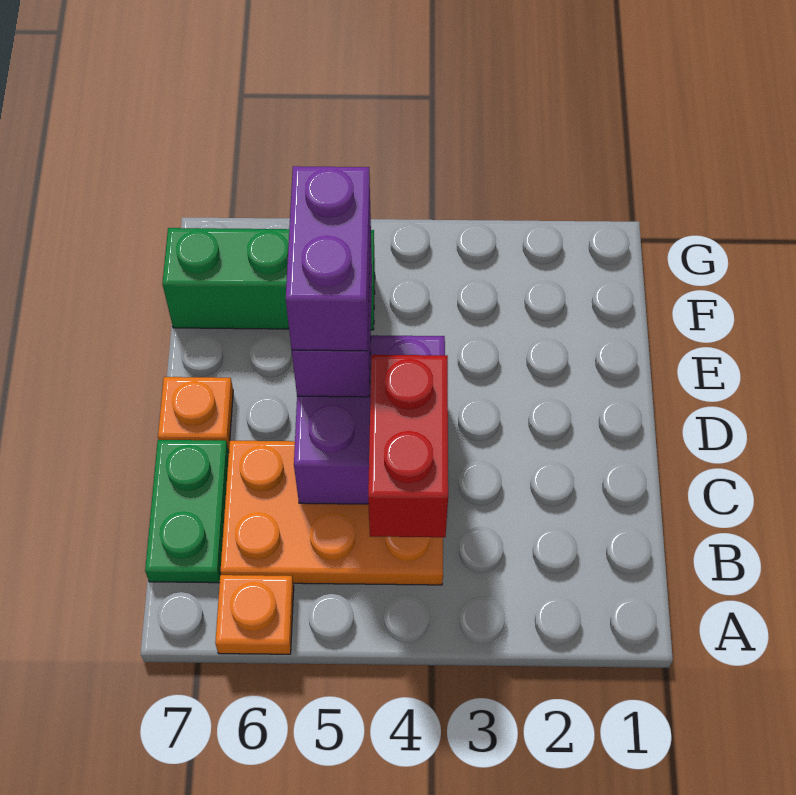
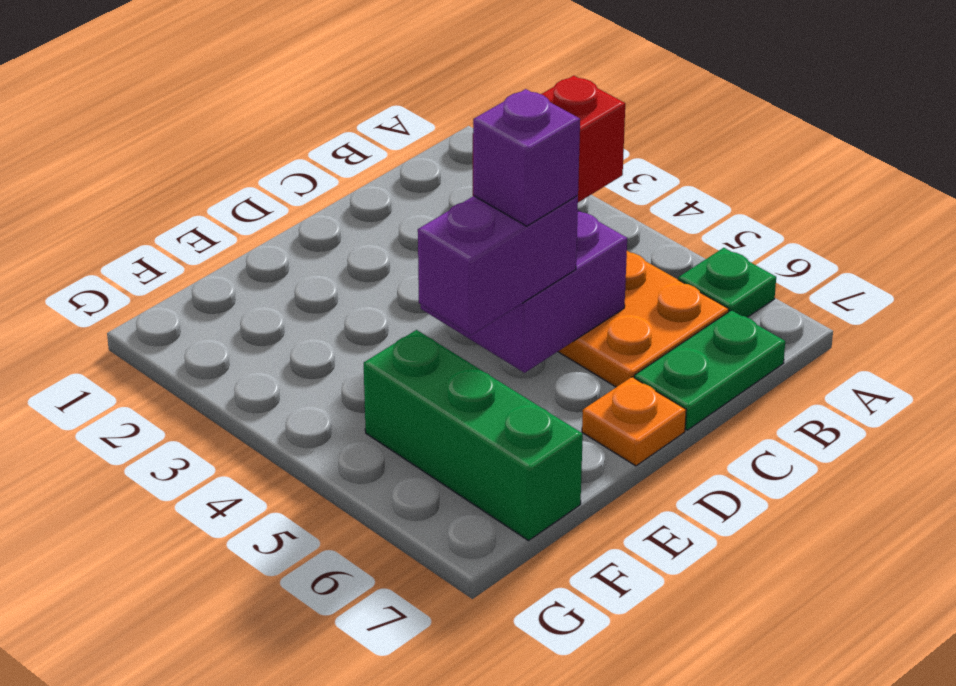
orange plate A6 level 1 -> green plate A6 level 1
purple brick D5:E5 level 4 -> purple brick D5 level 4

